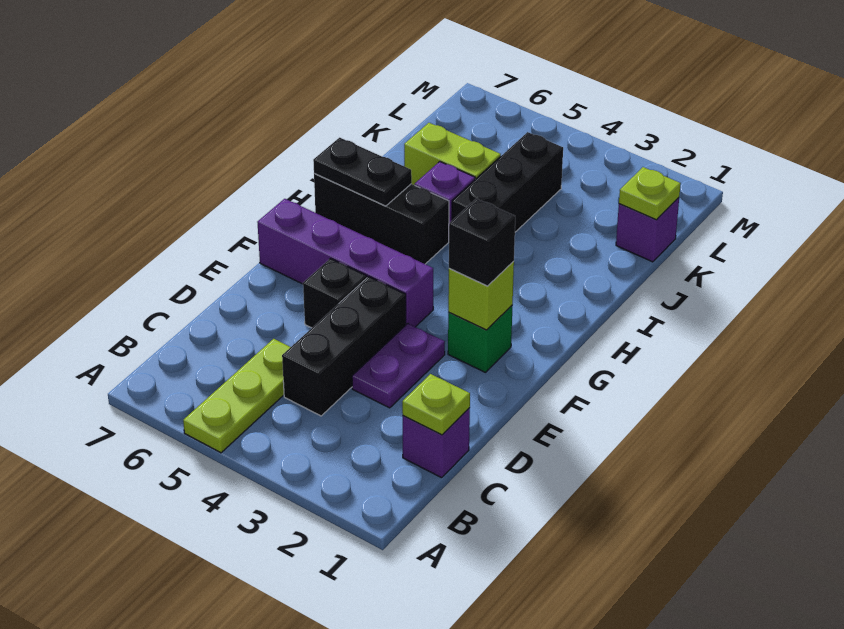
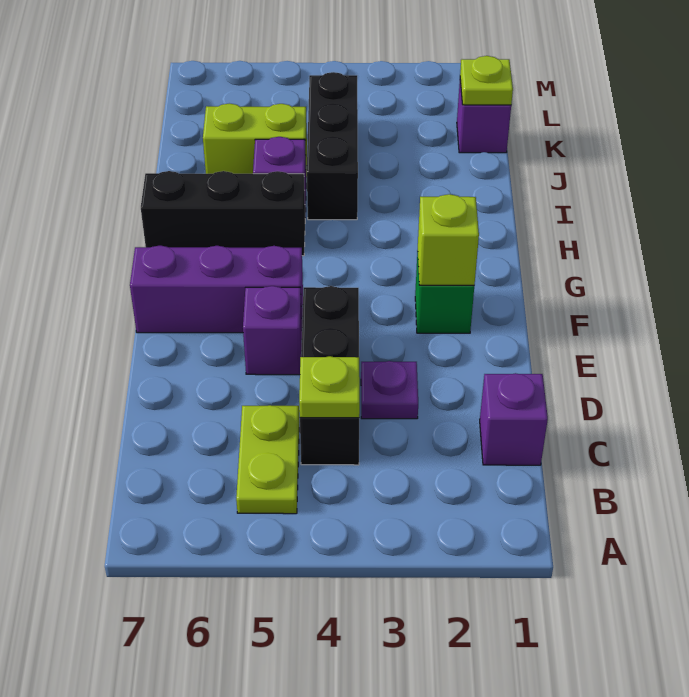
lime plate A5:C5 level 1 -> lime plate B5:C5 level 1
lime plate C1 level 2 -> lime plate C4 level 2
purple plate D3:E3 level 1 -> purple plate D3 level 1
black brick E5 level 1 -> purple brick E5 level 1
black brick F2 level 3 -> none
purple brick F4:F7 level 1 -> purple brick F5:F7 level 1
black plate H6:H7 level 2 -> none

